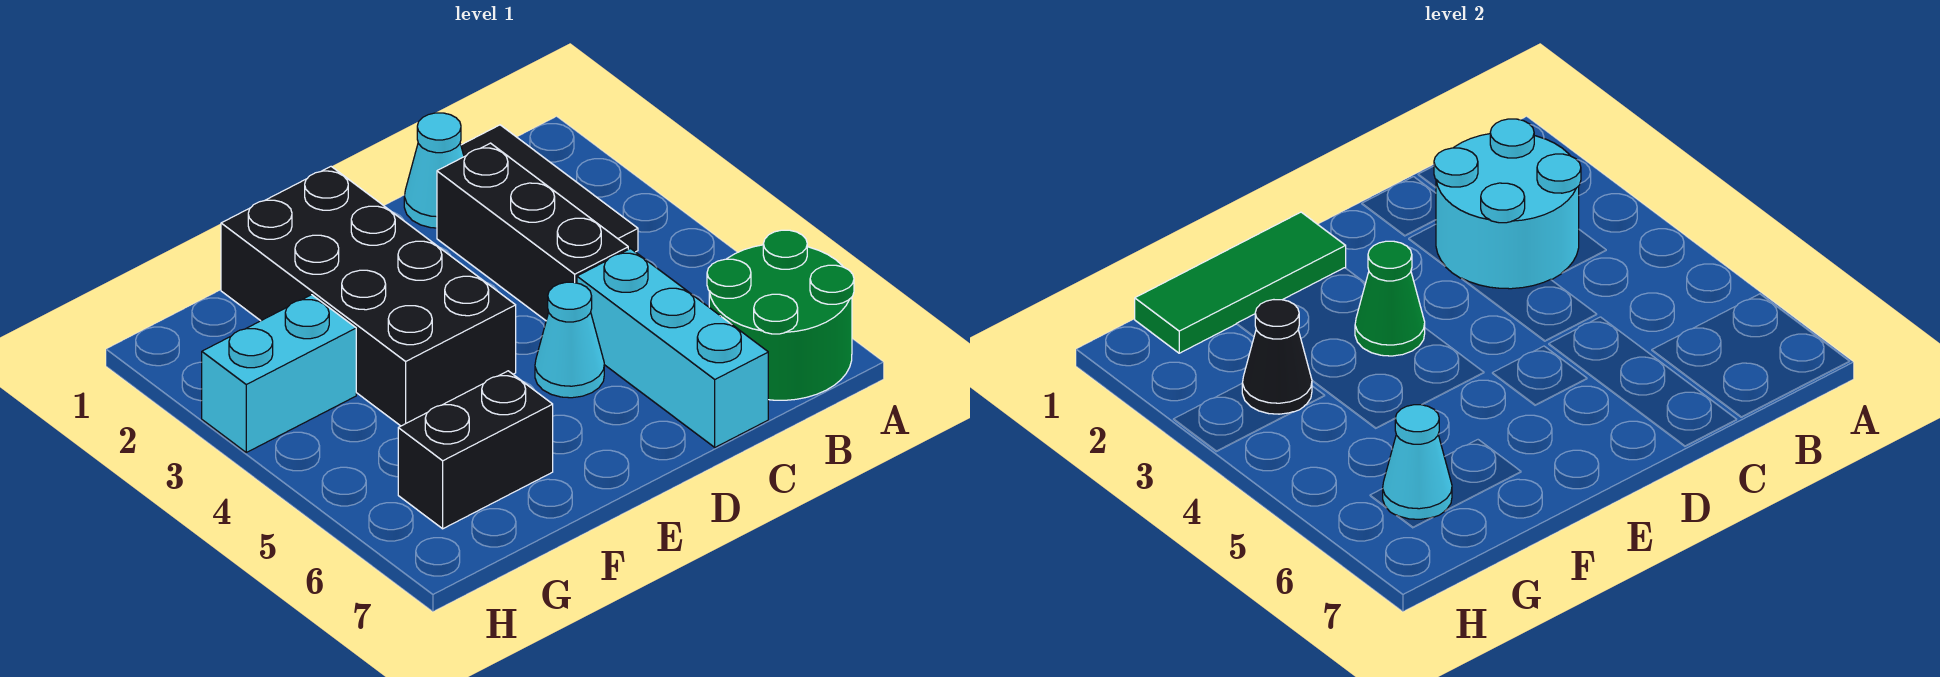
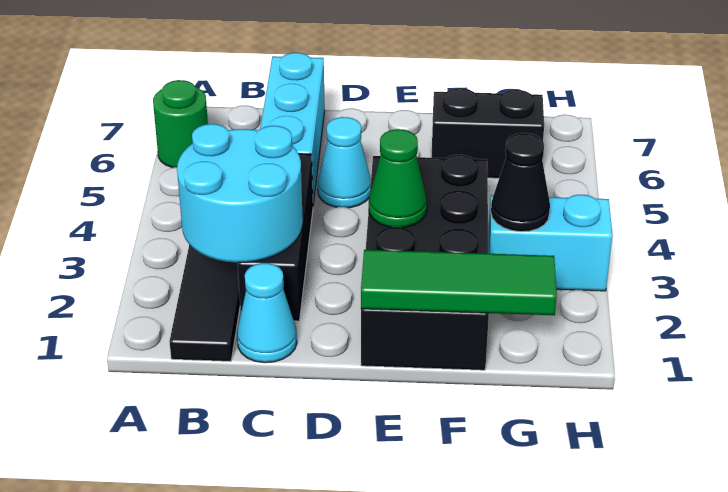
green round brick A6:B7 level 1 -> green round brick A6 level 1
cyan cone G6 level 2 -> none

